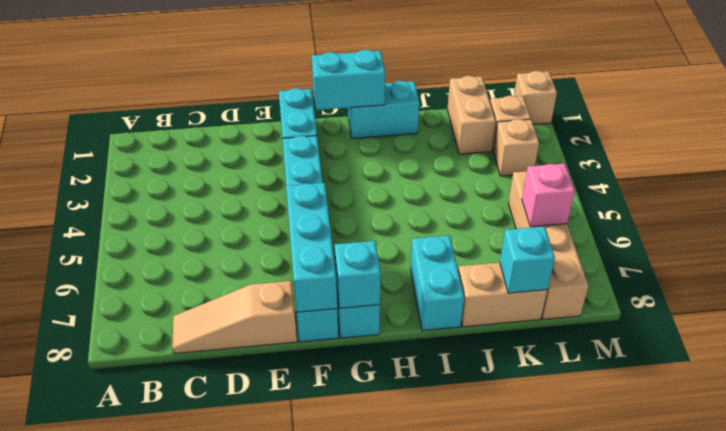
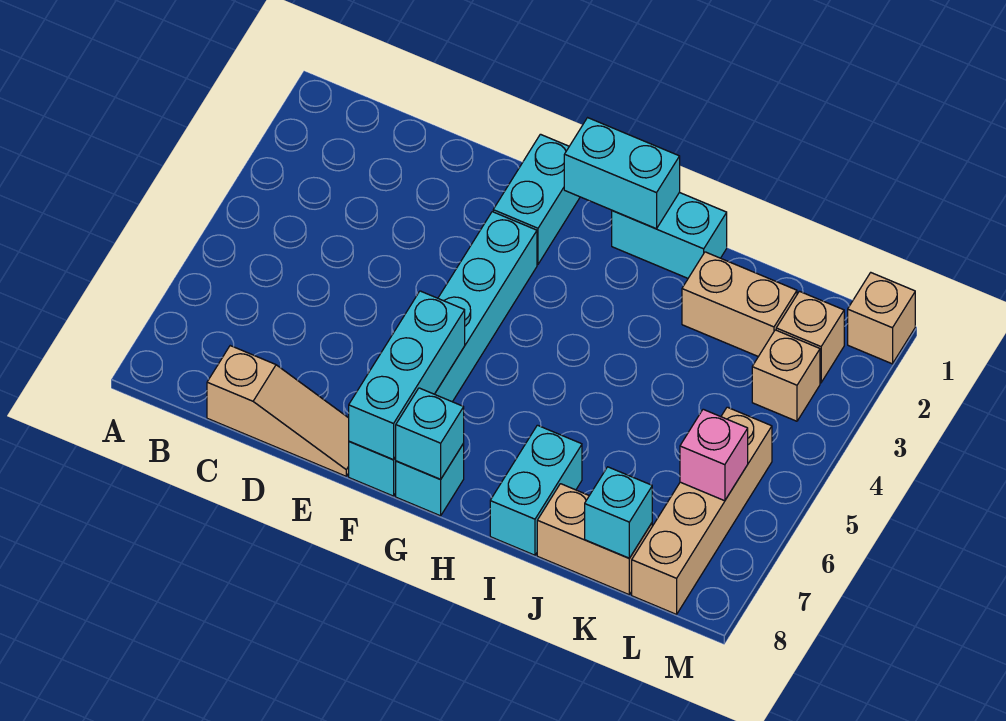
tan slope C8:E8 level 1 top E -> tan slope C8:E8 level 1 top C
tan brick K1:K2 level 1 -> tan brick J2:K2 level 1

